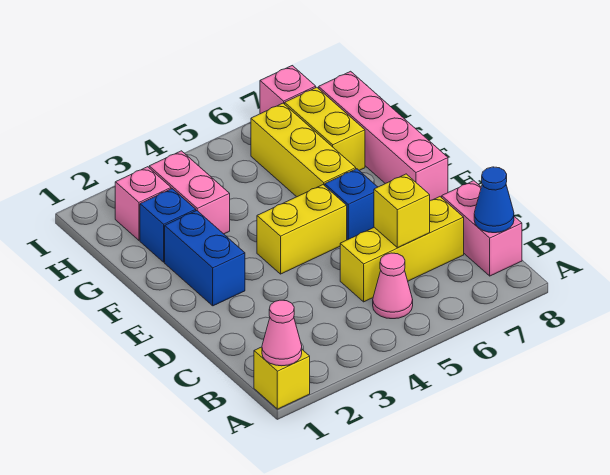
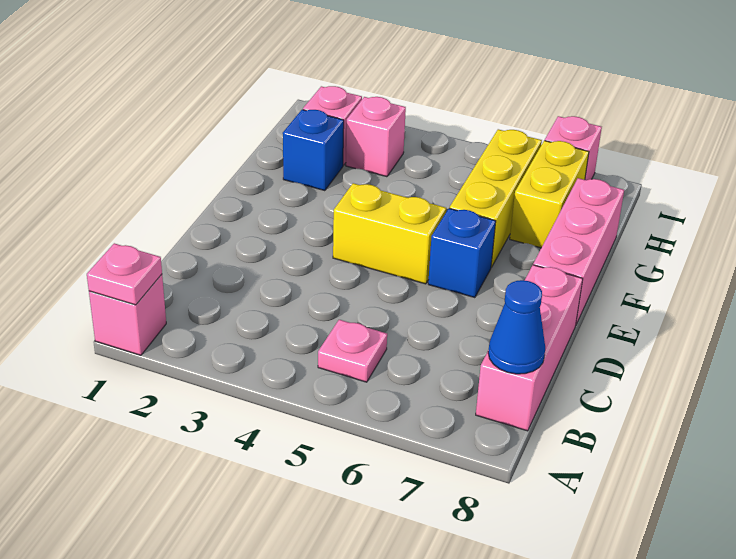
yellow brick A1 level 1 -> pink brick A1 level 1
pink cone A1 level 2 -> pink plate A1 level 2
pink cone B5 level 1 -> pink plate B5 level 1
pink brick B8:C8 level 1 -> pink brick B8:D8 level 1
yellow brick C5:C7 level 1 -> none
yellow brick C6 level 2 -> none
blue brick E2:F2 level 1 -> none
pink brick E8:H8 level 1 -> pink brick E8:G8 level 1
pink brick G3:H3 level 1 -> pink brick H3 level 1

